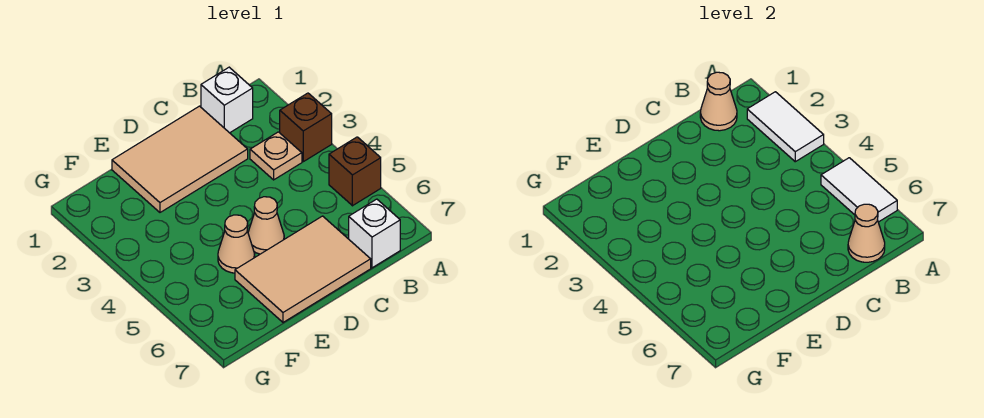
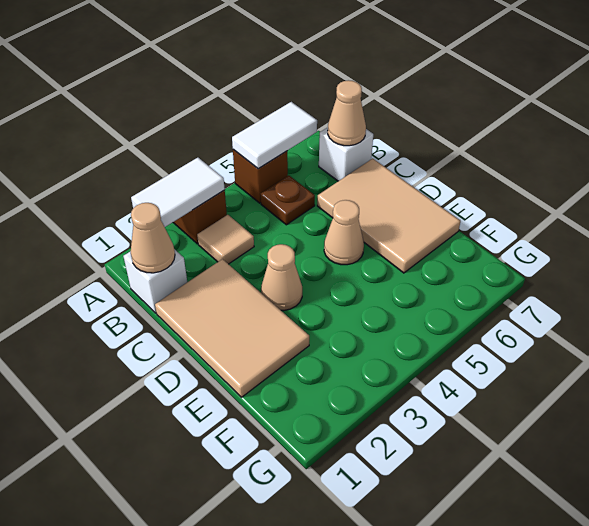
tan plate B3 level 1 -> tan tile B3 level 1
none -> brown plate B5 level 1
tan cone E5 level 1 -> tan cone D3 level 1

